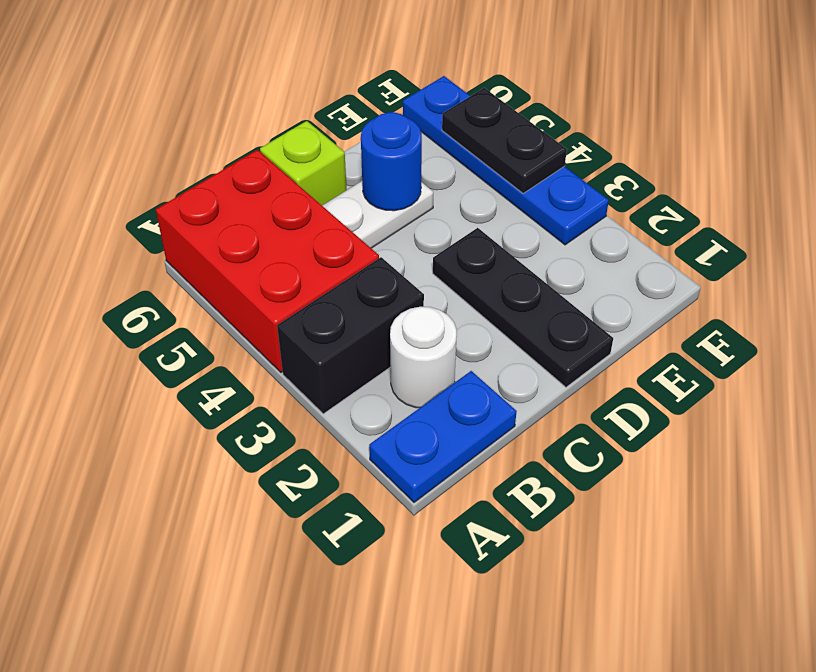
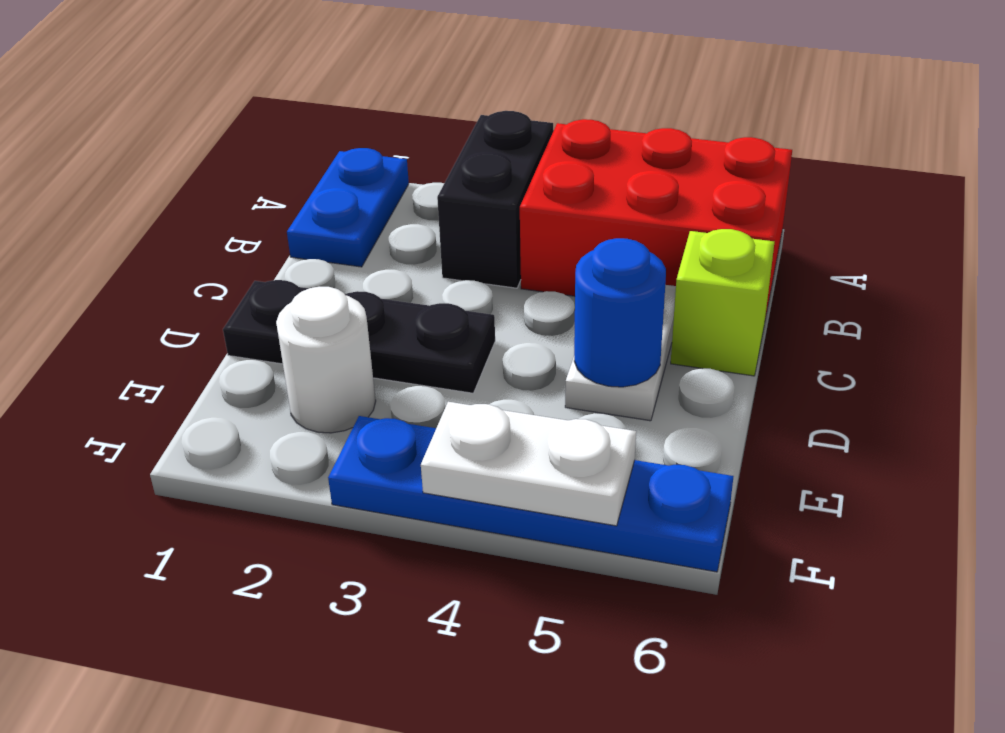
white round brick B2 level 1 -> white round brick E2 level 1
black plate F4:F5 level 2 -> white plate F4:F5 level 2

